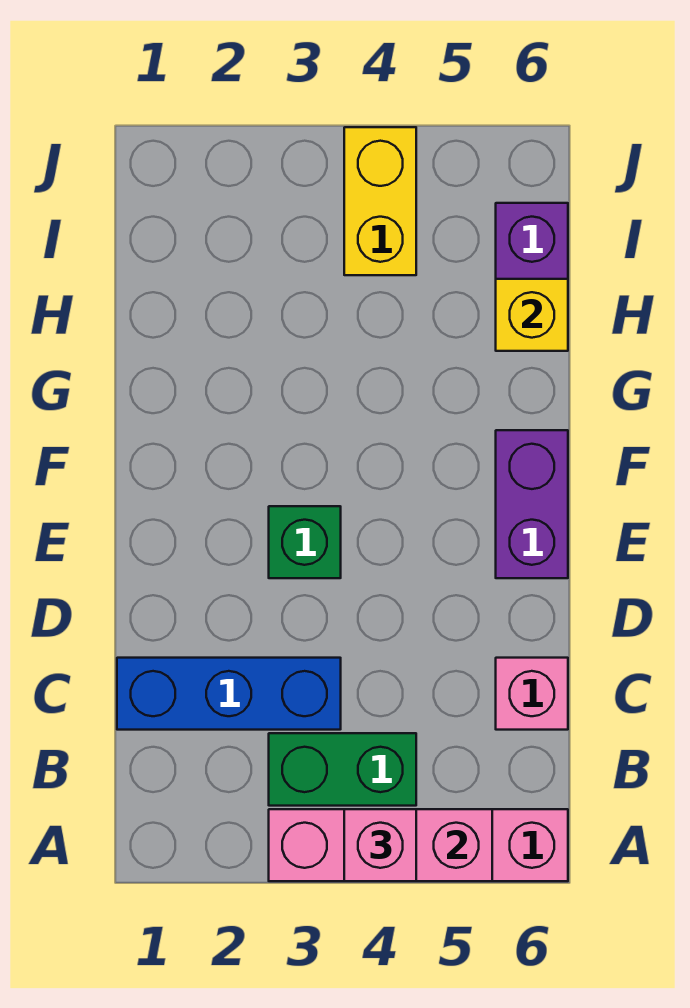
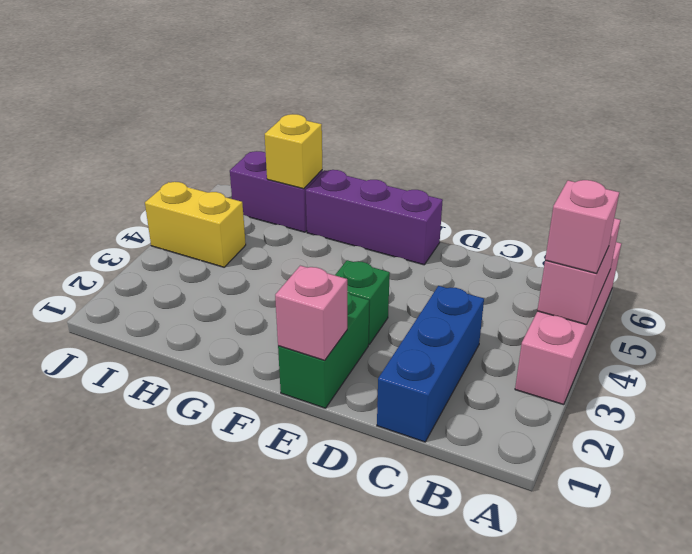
green brick B3:B4 level 1 -> green brick E1:E2 level 1
pink brick C6 level 1 -> pink brick E1 level 2
purple brick E6:F6 level 1 -> purple brick E6:G6 level 1

